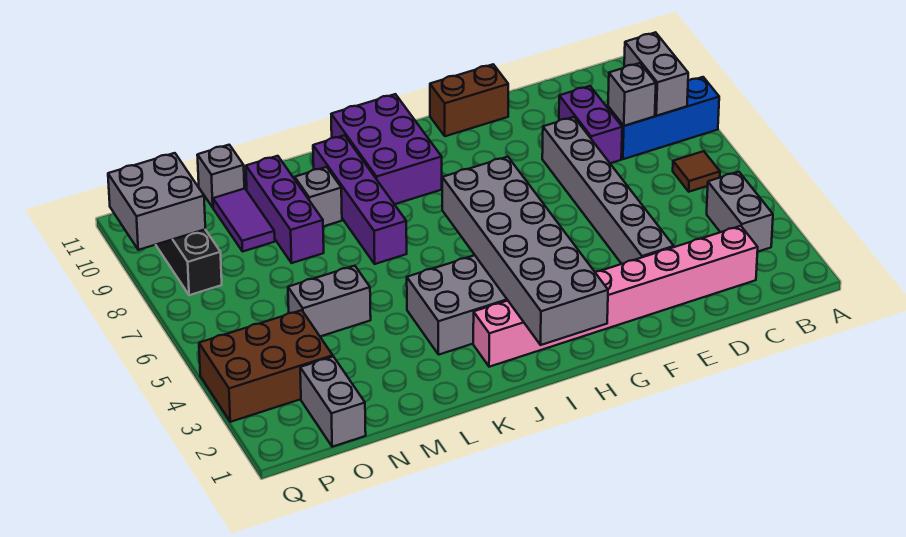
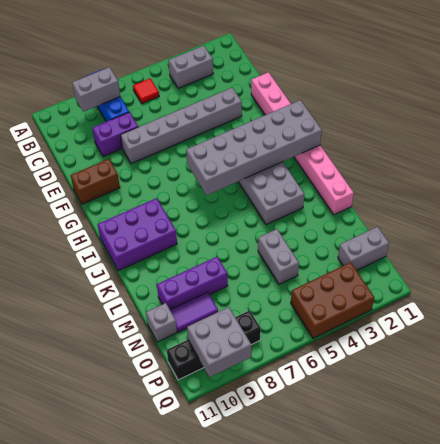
brown tile B6 level 1 -> red tile B6 level 1
pink brick C2:J2 level 1 -> pink brick E1:L1 level 1
grey brick C8 level 2 -> none
brown brick F11:G11 level 1 -> brown brick F10:F11 level 1
purple brick K7:K10 level 1 -> none
grey brick L9 level 1 -> none
brown brick O3:Q4 level 1 -> brown brick P3:Q5 level 1

